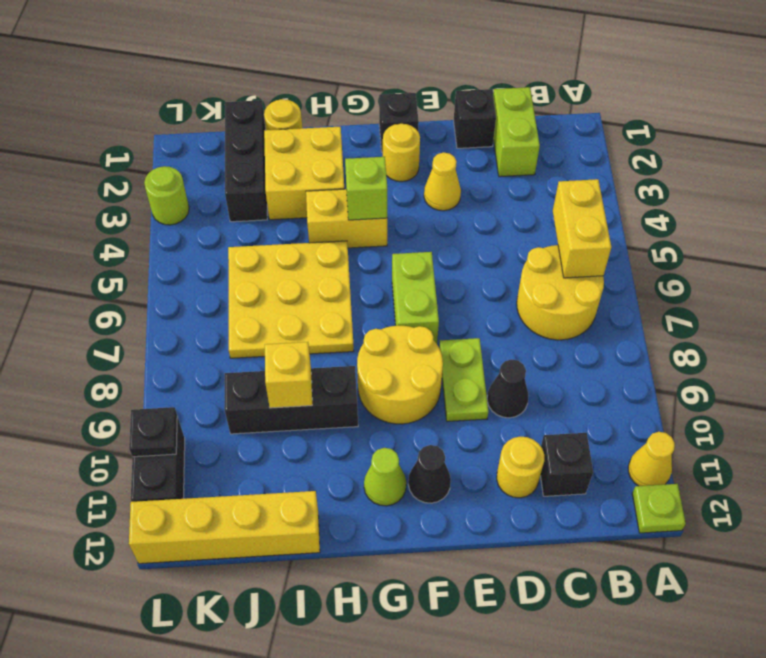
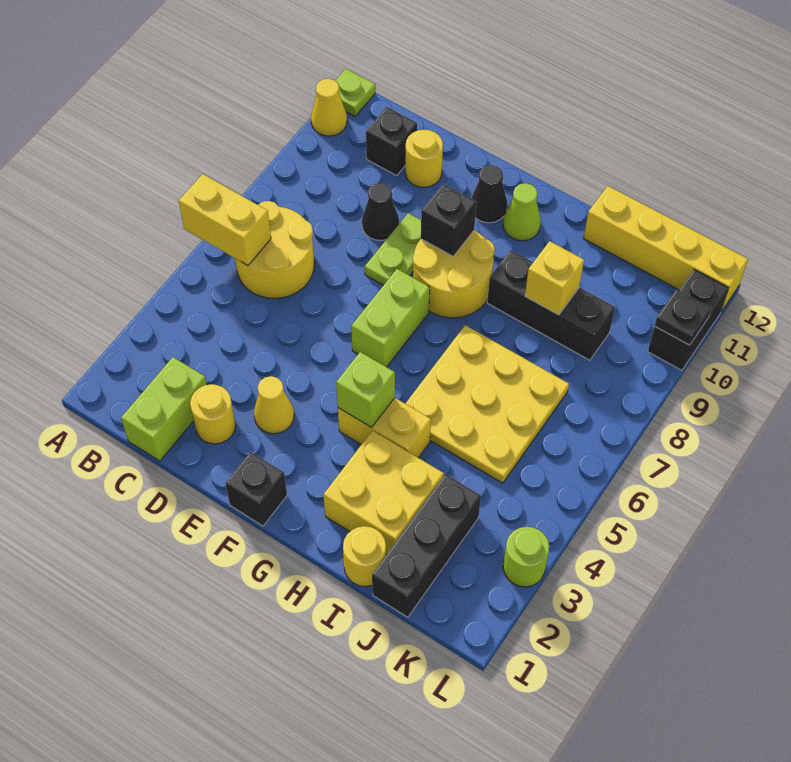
yellow brick B5:B6 level 2 -> yellow brick A6:B6 level 2
black brick D1 level 1 -> black brick F9 level 2
yellow round brick F2 level 1 -> yellow round brick D2 level 1

